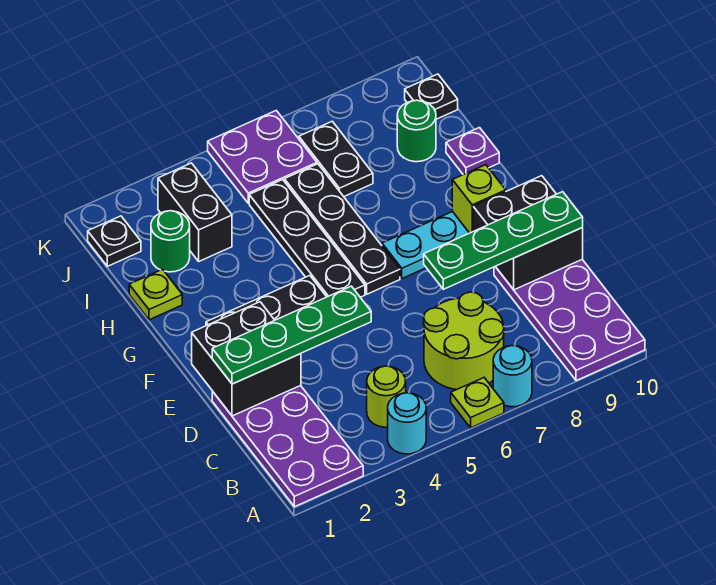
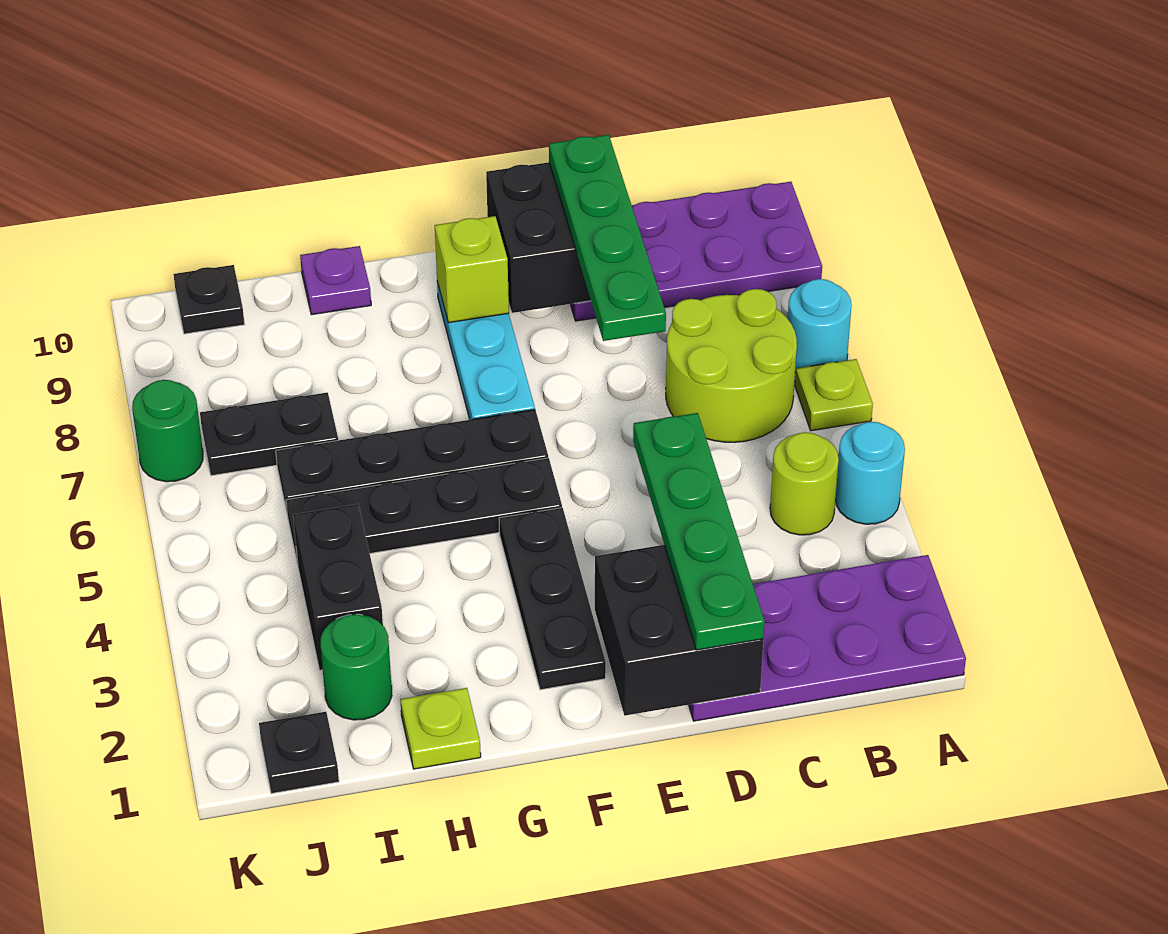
black brick I3:J3 level 1 -> black brick I3:I4 level 1
green round brick I9 level 1 -> green round brick K7 level 1
purple plate J5:K6 level 1 -> none

